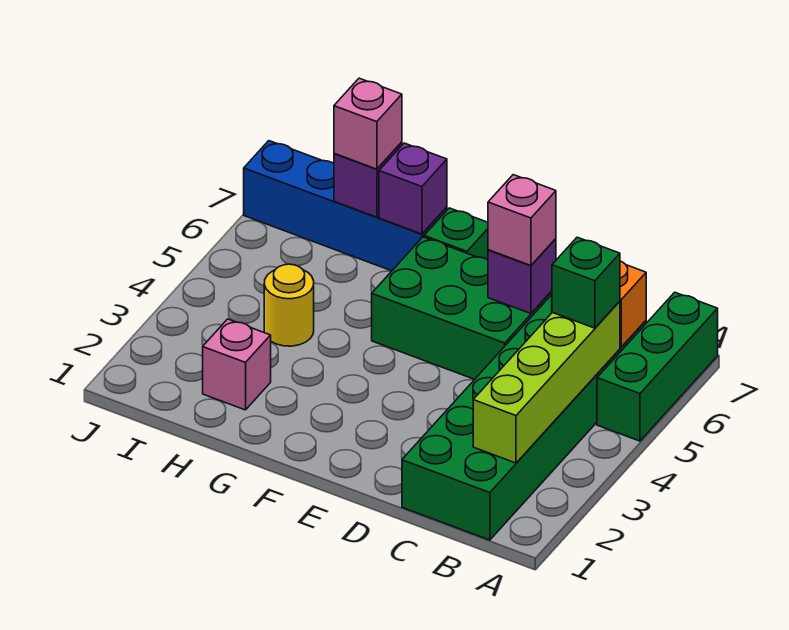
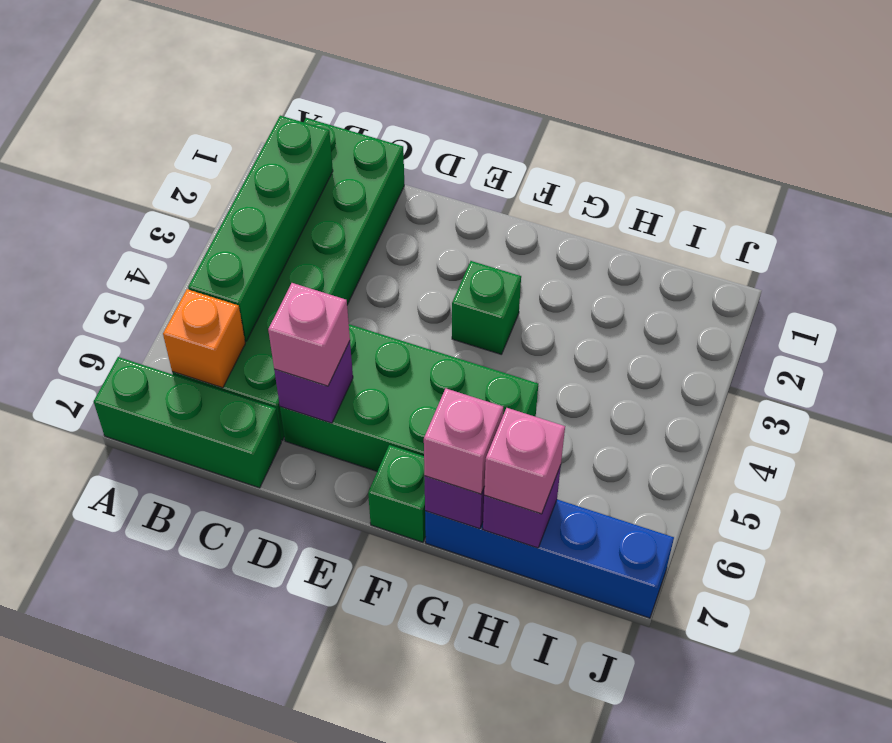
green brick A5:A7 level 1 -> green brick A7:C7 level 1
lime brick B2:B5 level 2 -> green brick B2:B5 level 2
green brick B5 level 3 -> green brick F3 level 1
green brick D5:F6 level 1 -> green brick D5:G6 level 1
pink brick H2 level 1 -> pink brick G7 level 3
yellow round brick H4 level 1 -> none

